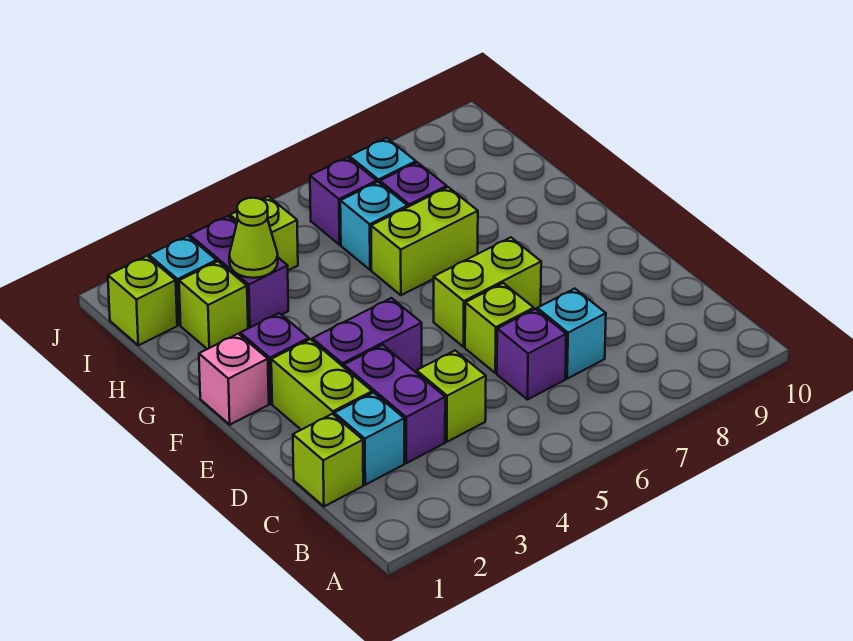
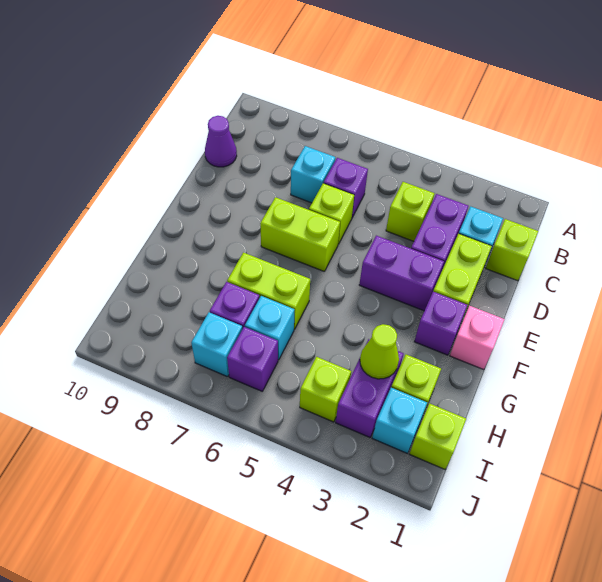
none -> purple cone C10 level 1

